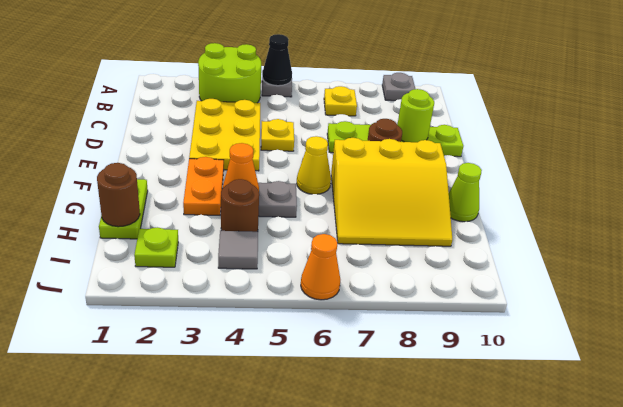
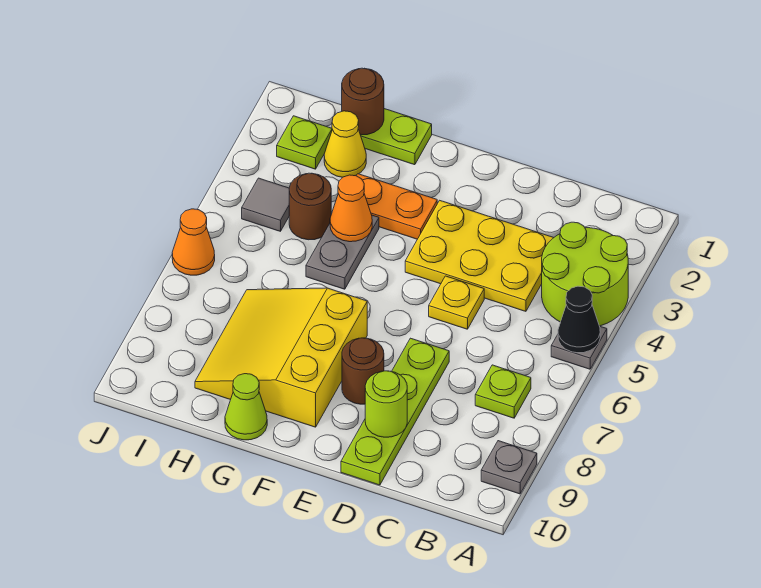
yellow plate B7 level 1 -> lime plate B7 level 1
yellow cone F6 level 1 -> yellow cone H2 level 1

